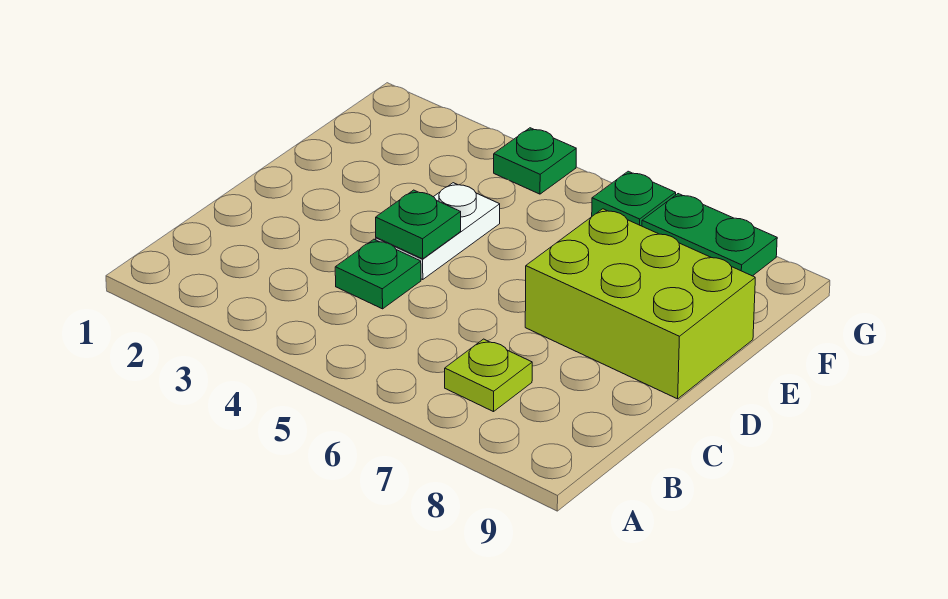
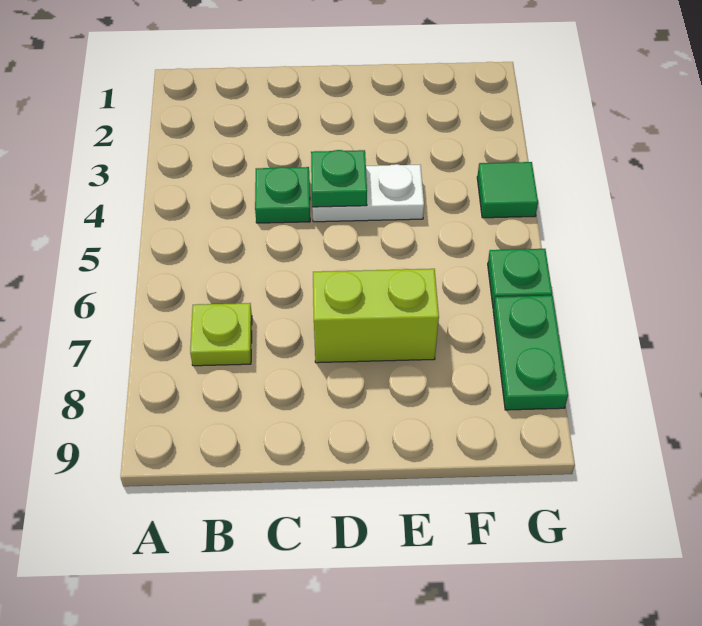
lime brick D7:E9 level 1 -> lime brick D7:E7 level 1
green plate G4 level 1 -> green tile G4 level 1

